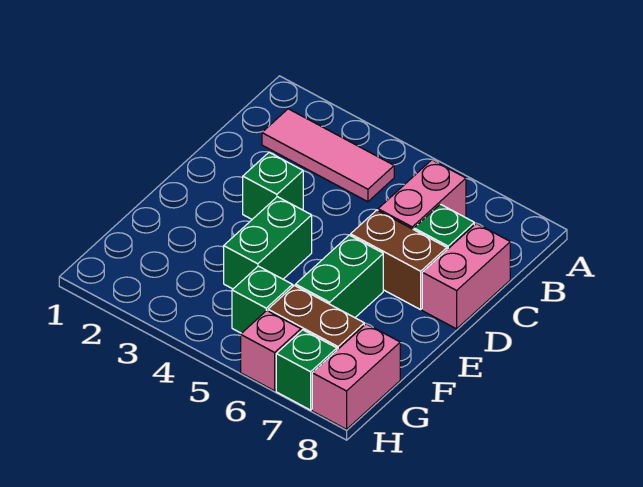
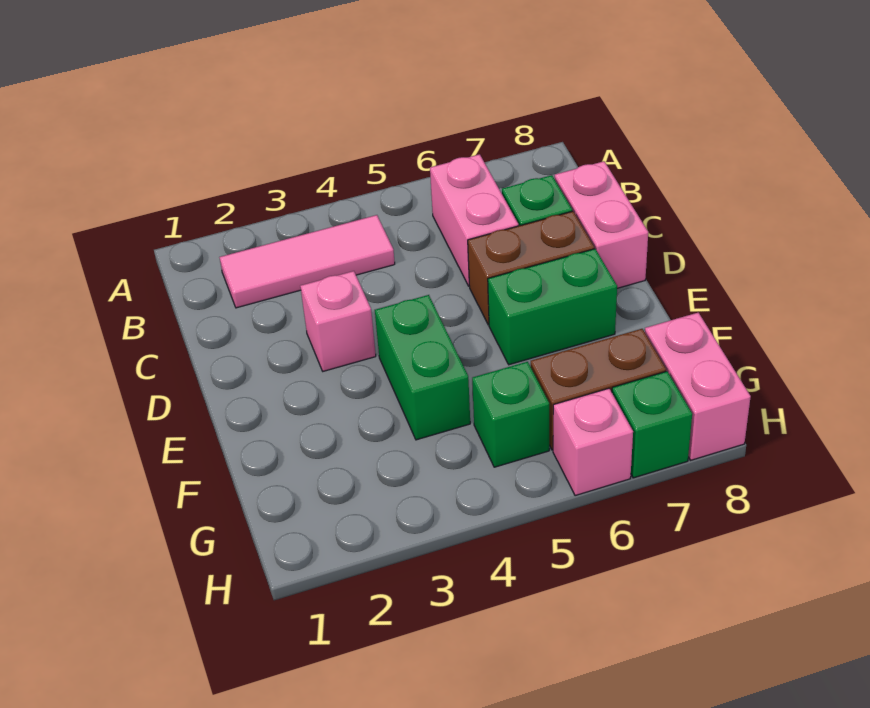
green brick D3 level 1 -> pink brick D3 level 1
green brick E6:F6 level 1 -> green brick E6:E7 level 1

